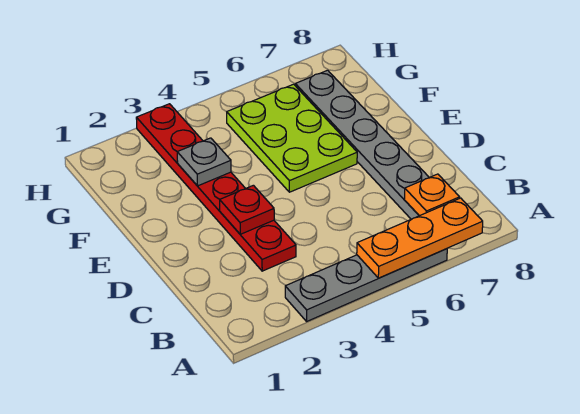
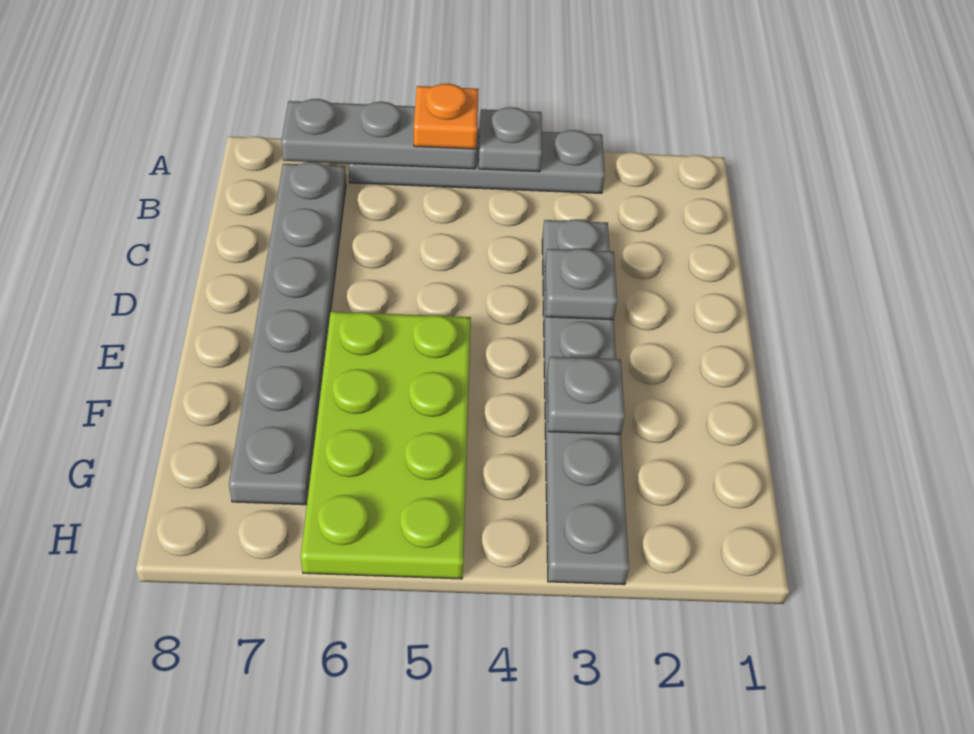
none -> grey plate A4 level 2
orange plate A5:A7 level 2 -> grey plate A5:A7 level 2
orange plate B7 level 2 -> orange plate A5 level 3
red plate C3:H3 level 1 -> grey plate C3:H3 level 1
red plate D3 level 2 -> grey plate D3 level 2
lime plate E5:G6 level 1 -> lime plate E5:H6 level 1

